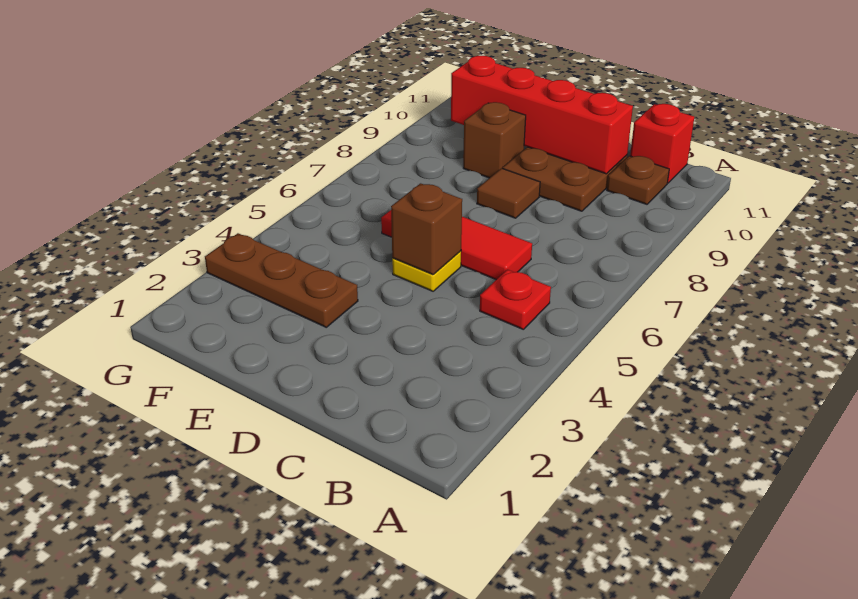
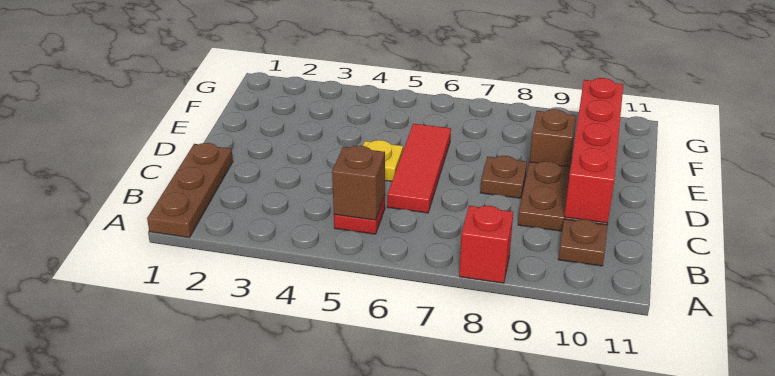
red brick B11 level 1 -> red brick A8 level 1
brown brick D5 level 2 -> brown brick B5 level 2
brown tile D8 level 1 -> brown plate D8 level 1
brown plate E3:G3 level 1 -> brown plate A1:C1 level 1

